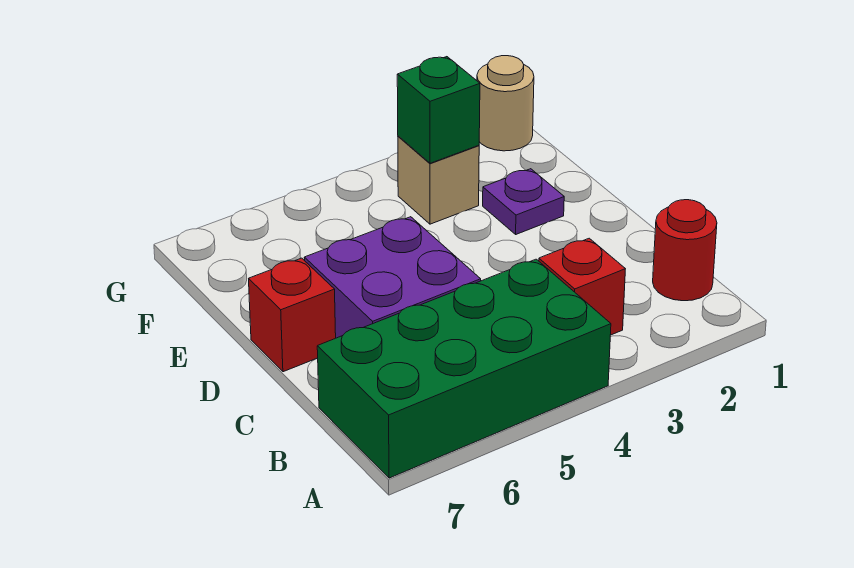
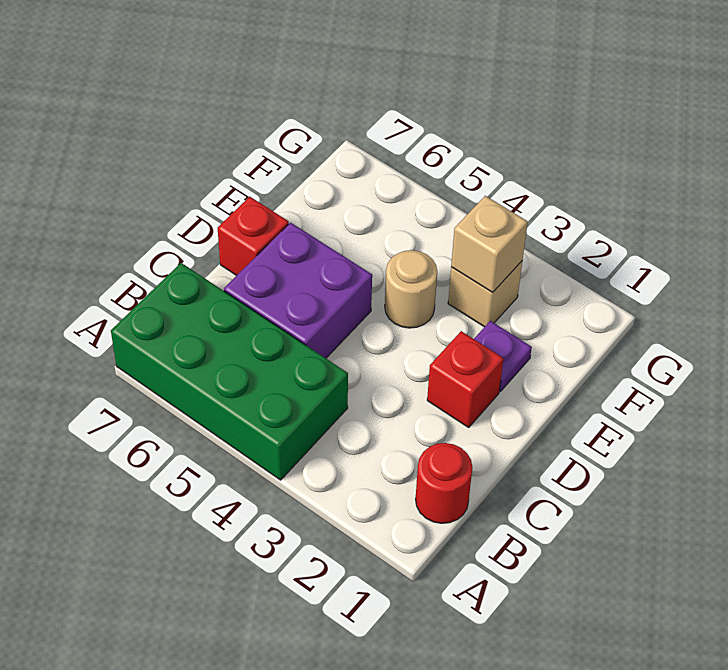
red brick B3 level 1 -> red brick D2 level 1
green brick F3 level 2 -> tan brick F3 level 2
tan round brick G1 level 1 -> tan round brick E4 level 1

